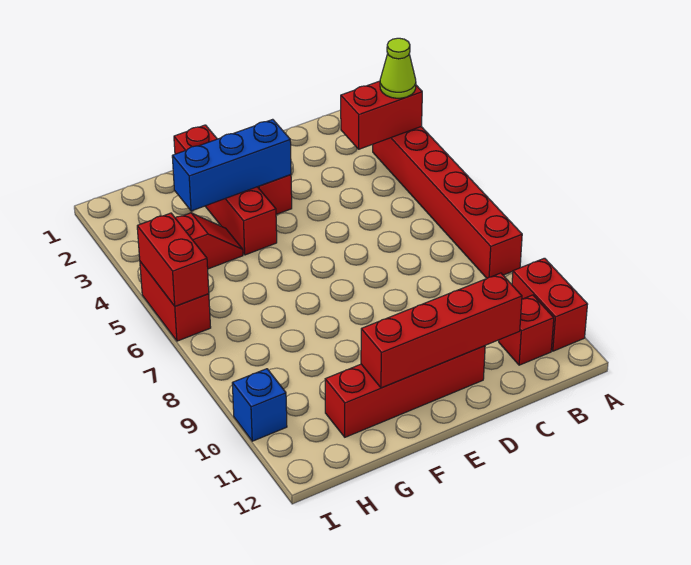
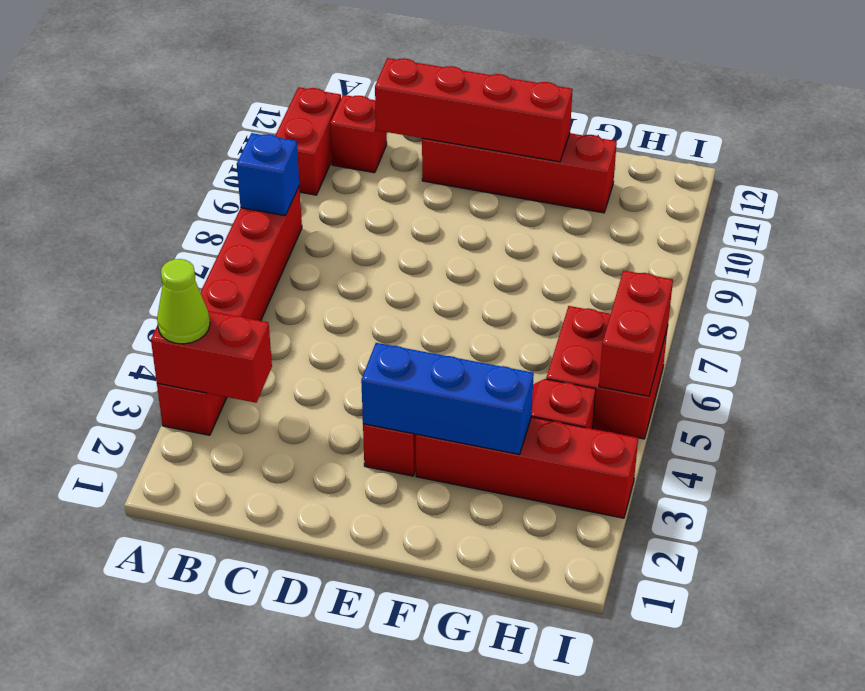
red brick F1:F4 level 1 -> red brick F3:I3 level 1
red brick I5:I6 level 1 -> red brick H5:I6 level 1
blue brick I10 level 1 -> blue brick A8 level 2

